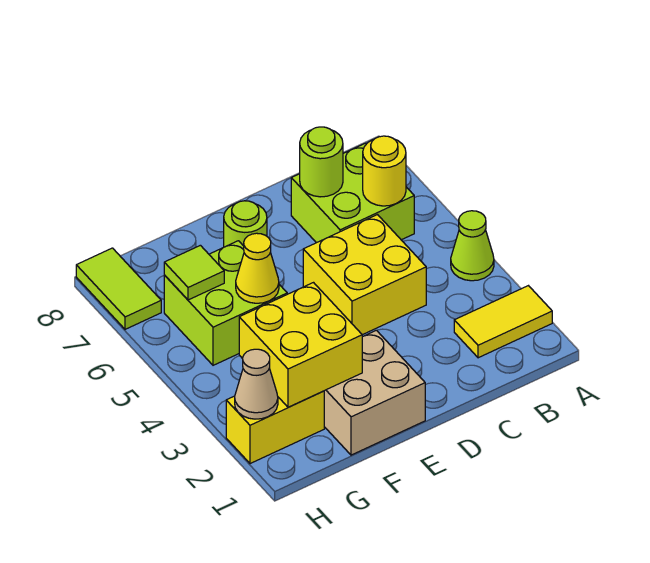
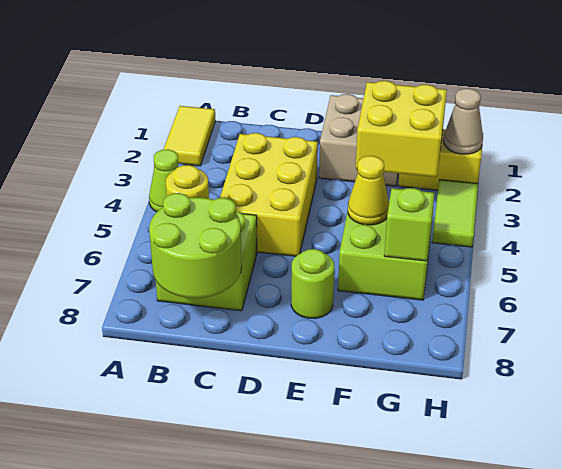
yellow tile A2:B2 level 1 -> yellow tile A1:A2 level 1
yellow brick C4:D5 level 1 -> yellow brick C3:D5 level 1
lime round brick C7 level 2 -> lime round brick B7:C8 level 2
lime tile G6 level 2 -> lime brick G6 level 2
lime tile H7:H8 level 1 -> lime tile H3:H4 level 1

